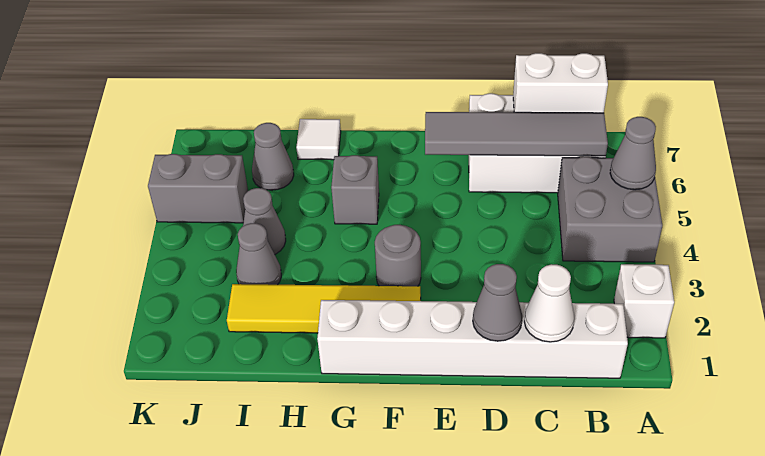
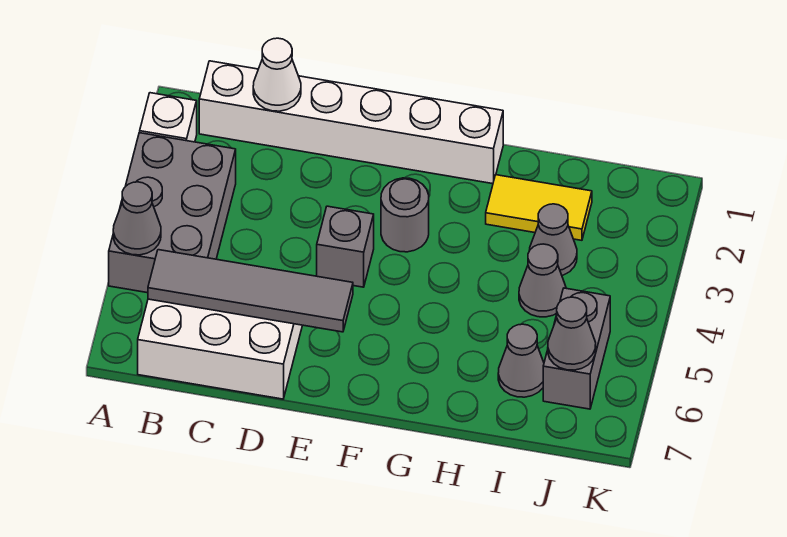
grey brick A4:B5 level 1 -> grey brick A3:B5 level 1
white brick B7:C7 level 2 -> none
grey cone D1 level 2 -> grey cone J6 level 2
yellow tile F2:I2 level 1 -> yellow tile H2:I2 level 1
grey brick G5 level 1 -> grey brick E4 level 1
white tile H7 level 1 -> none
grey brick J5:K5 level 1 -> grey brick J5:J6 level 1

